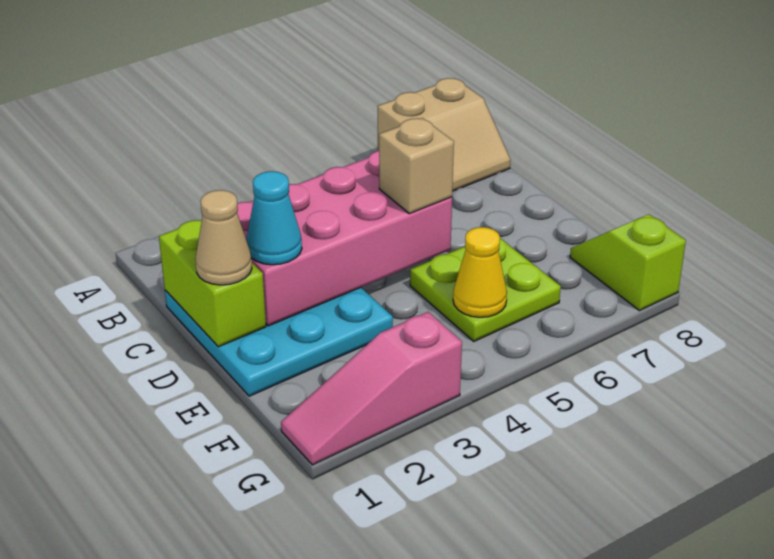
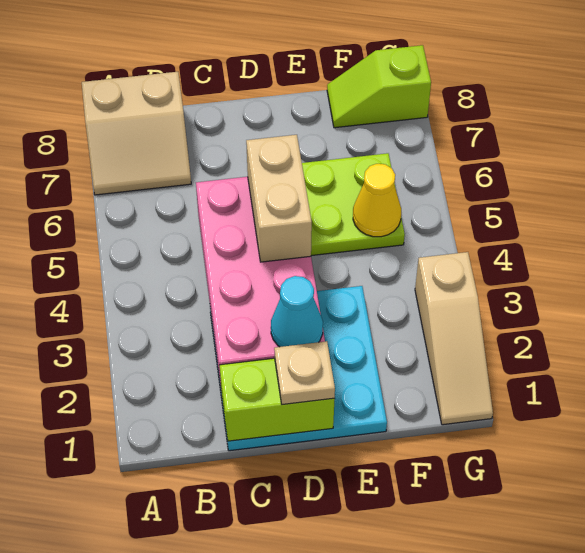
tan slope A7:B8 level 1 top A -> tan slope A7:B8 level 1 top 8
tan cone D1 level 3 -> tan plate D1 level 3
tan brick D5 level 3 -> tan brick D4:D5 level 3
pink slope G1:G3 level 1 top 3 -> tan slope G1:G3 level 1 top 3

